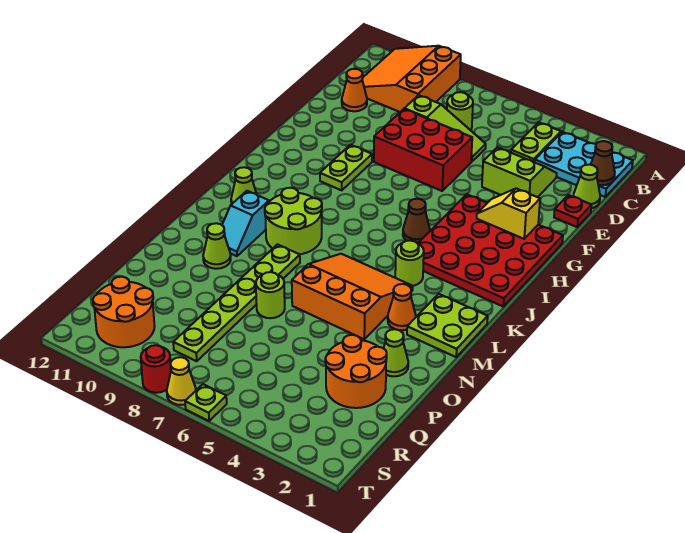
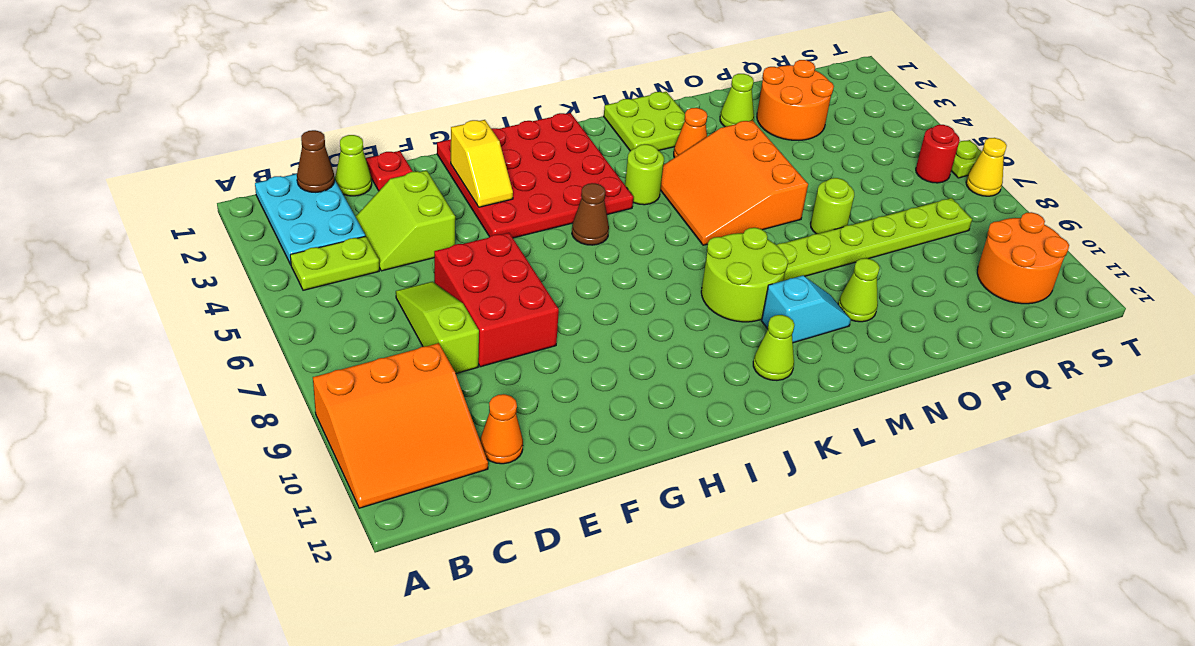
lime round brick C7 level 1 -> none
lime plate G9:H9 level 1 -> none
red round brick T8 level 1 -> red round brick S6 level 1

